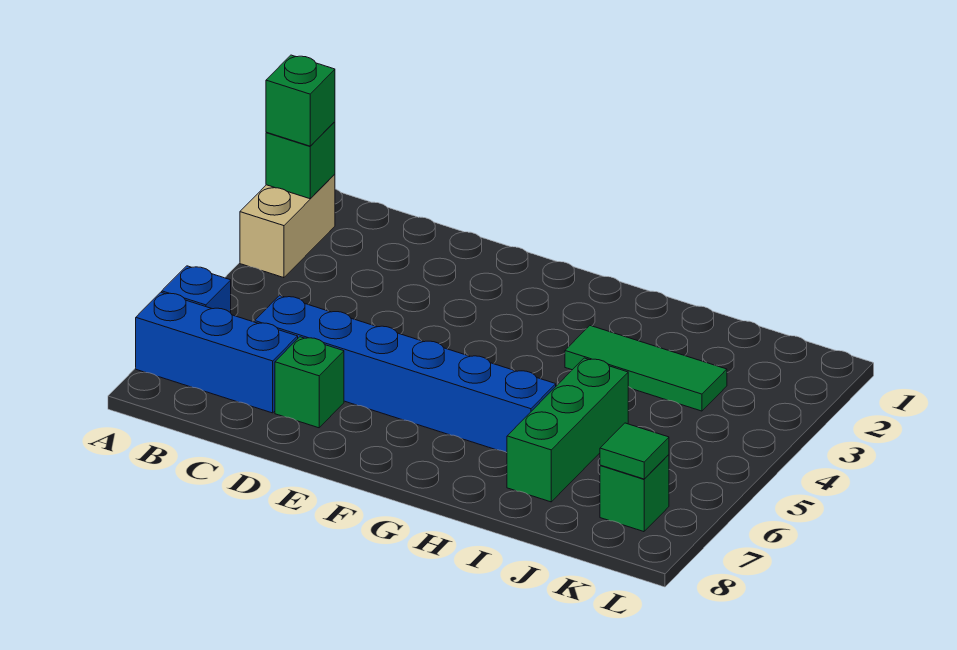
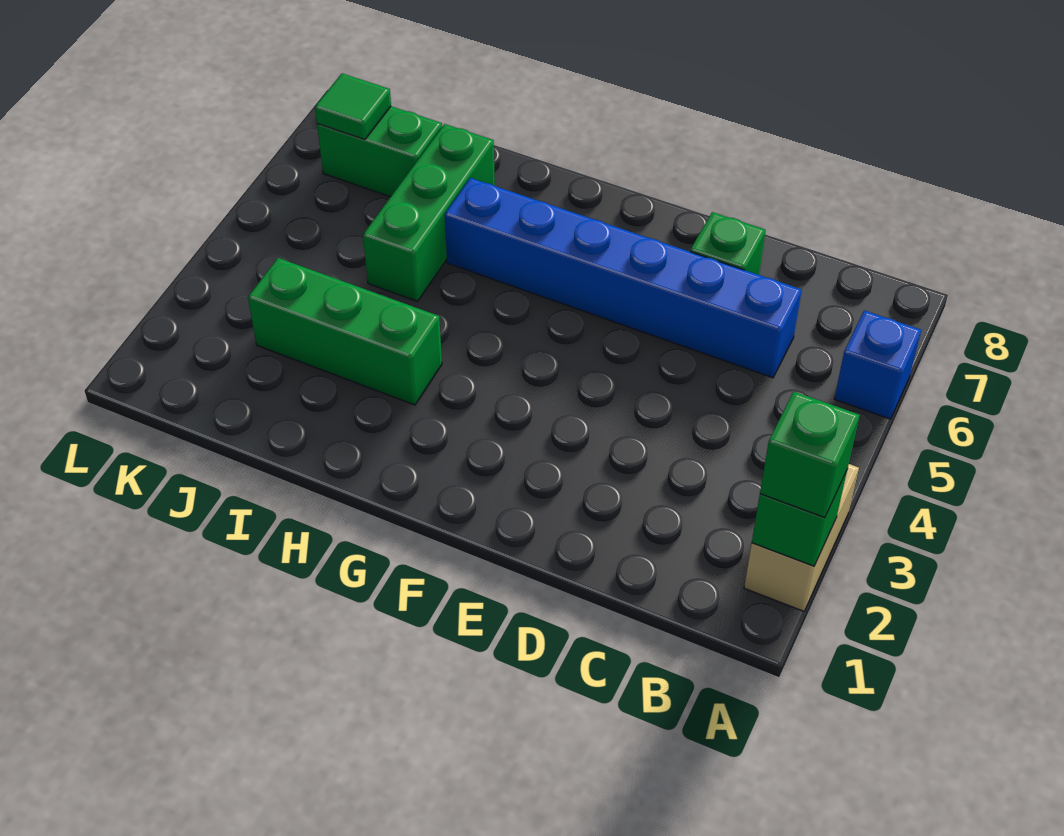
blue brick A7:C7 level 1 -> none
green tile H3:J3 level 1 -> green brick H3:J3 level 1
green brick K7 level 1 -> green brick J7:K7 level 1

